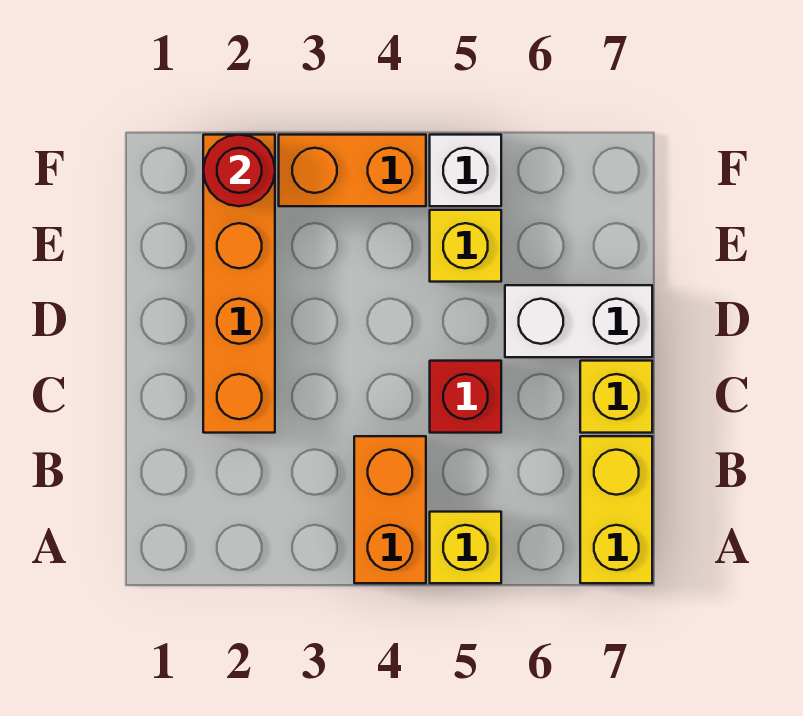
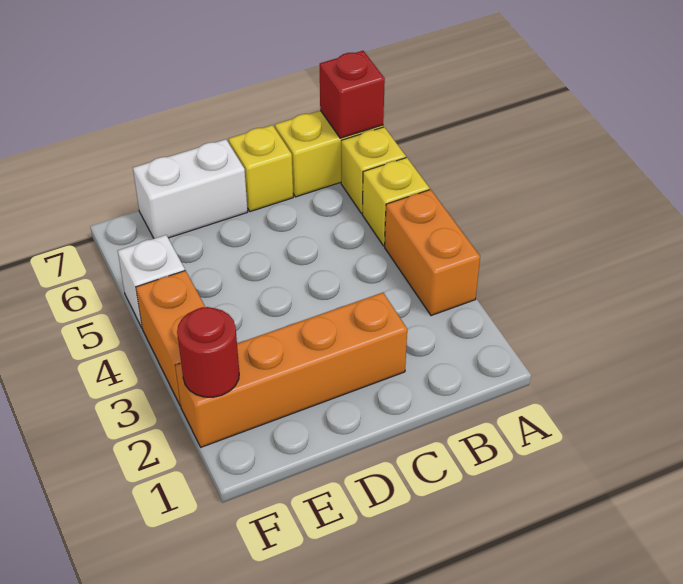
orange brick A4:B4 level 1 -> orange brick A3:A4 level 1
red brick C5 level 1 -> red brick A7 level 2
white brick D6:D7 level 1 -> white brick D7:E7 level 1
yellow brick E5 level 1 -> yellow brick A6 level 1

